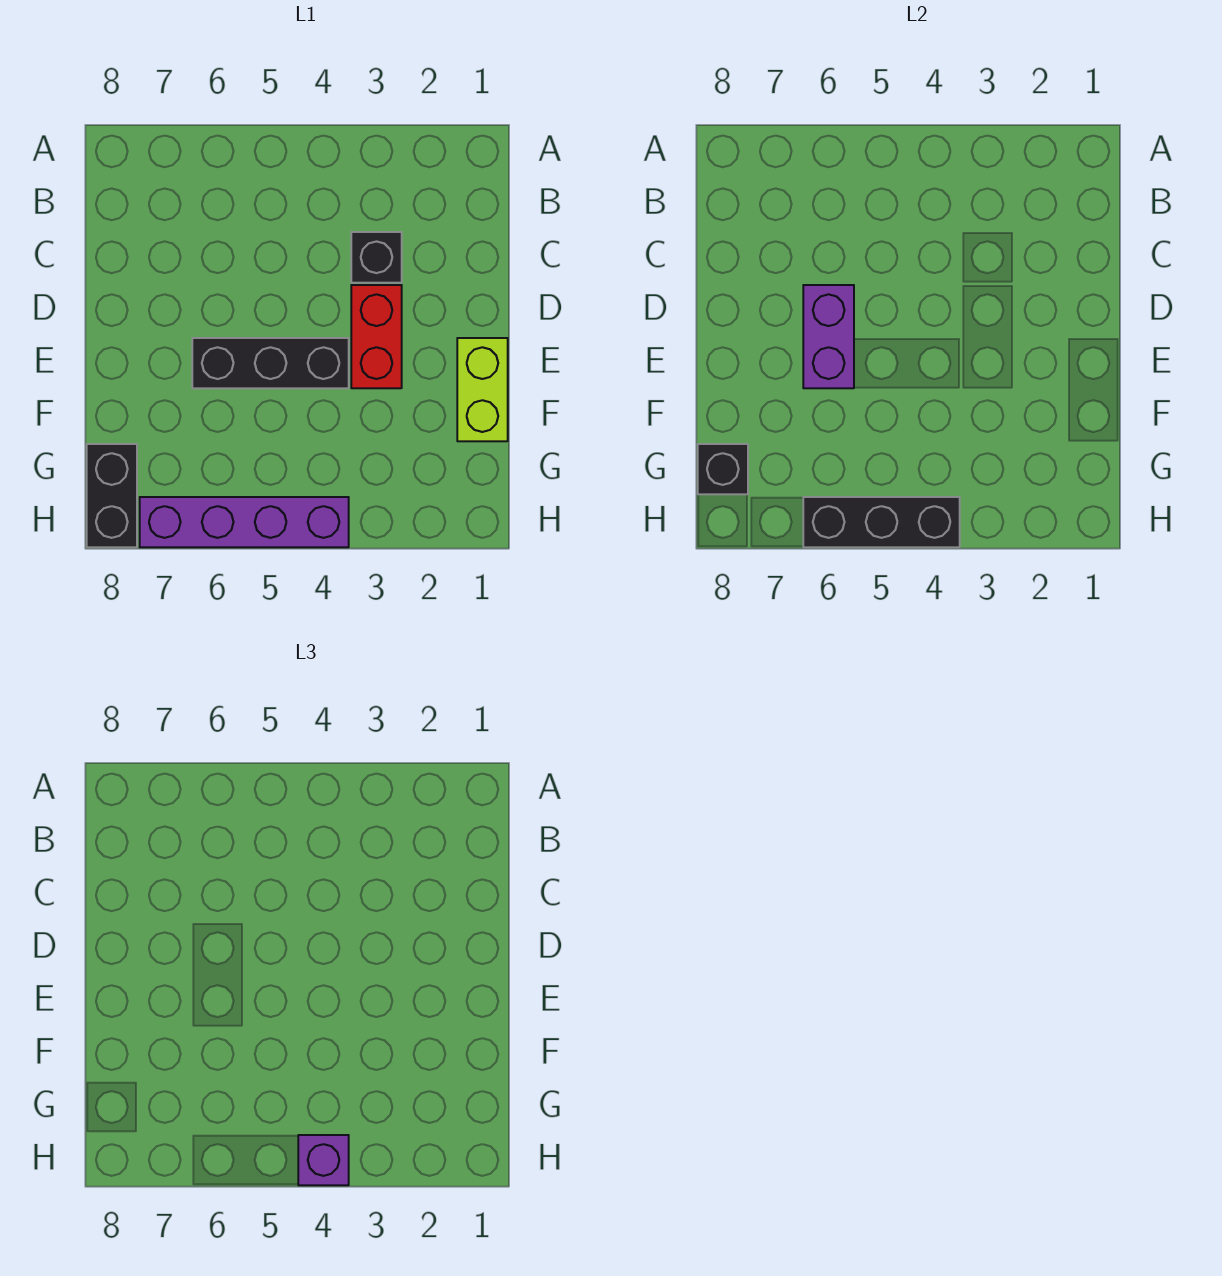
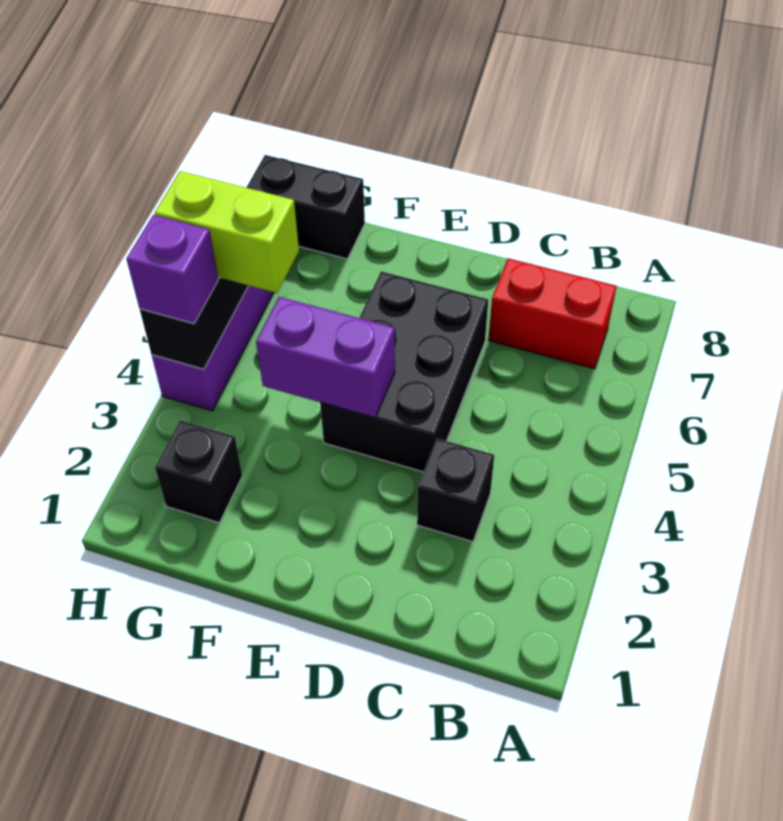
red brick D3:E3 level 1 -> red brick B7:C7 level 1
purple brick D6:E6 level 2 -> purple brick E4:F4 level 2
lime brick E1:F1 level 1 -> lime brick G5:H5 level 3
black brick E4:E6 level 1 -> black brick D4:E6 level 1
black brick G8 level 2 -> black brick G2 level 1

